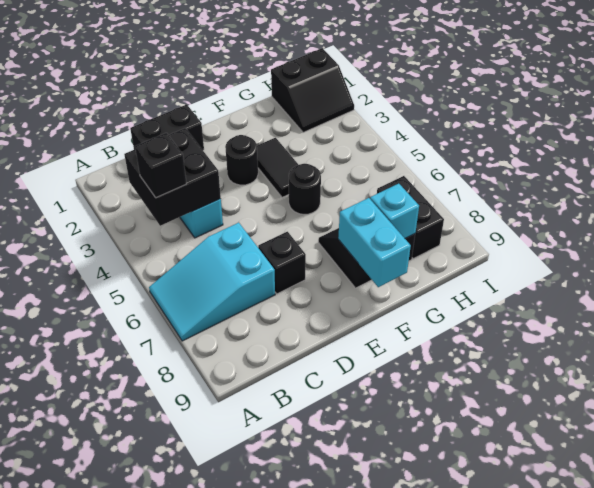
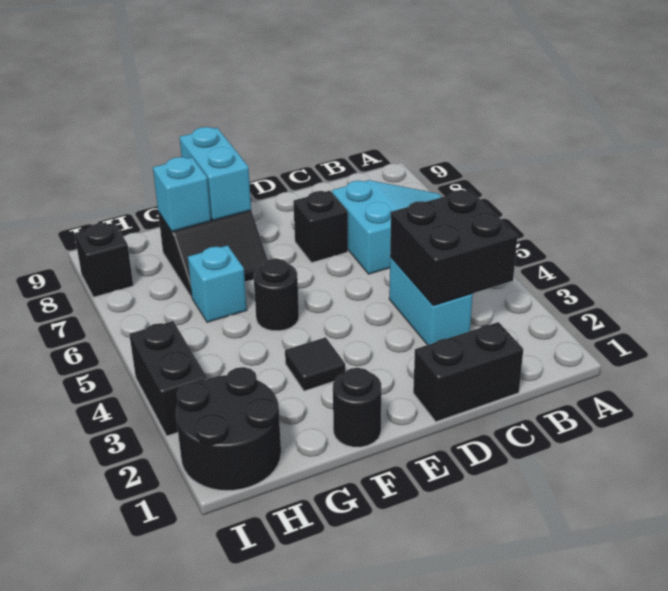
black brick B4 level 3 -> black brick I8 level 1
black round brick E3 level 1 -> black round brick F1 level 1
black tile F3:F4 level 1 -> black tile F3 level 1
none -> cyan brick G6 level 1
black slope H1:I2 level 1 top 1 -> black round brick H1:I2 level 1
black brick H7:H8 level 1 -> black brick I3:I4 level 1

